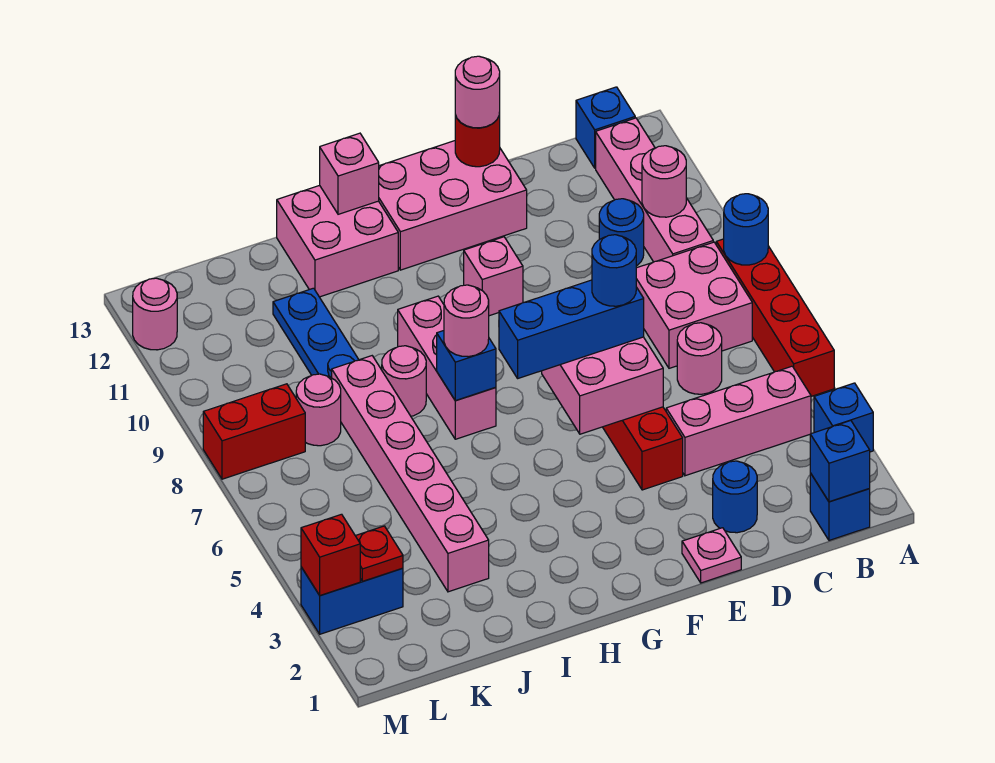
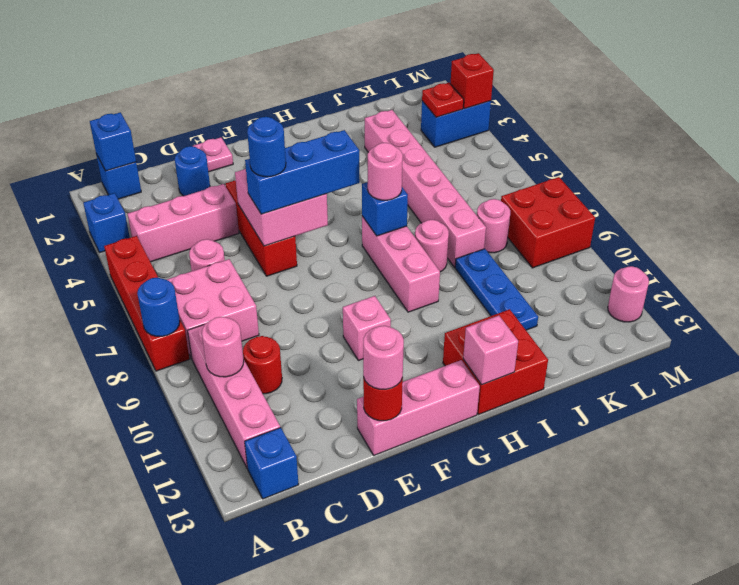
blue round brick C10 level 1 -> red round brick C10 level 1
pink brick E12:G13 level 1 -> pink brick E13:G13 level 1
pink brick H12:I13 level 1 -> red brick H12:I13 level 1
red brick L8:M8 level 1 -> red brick L8:M9 level 1

